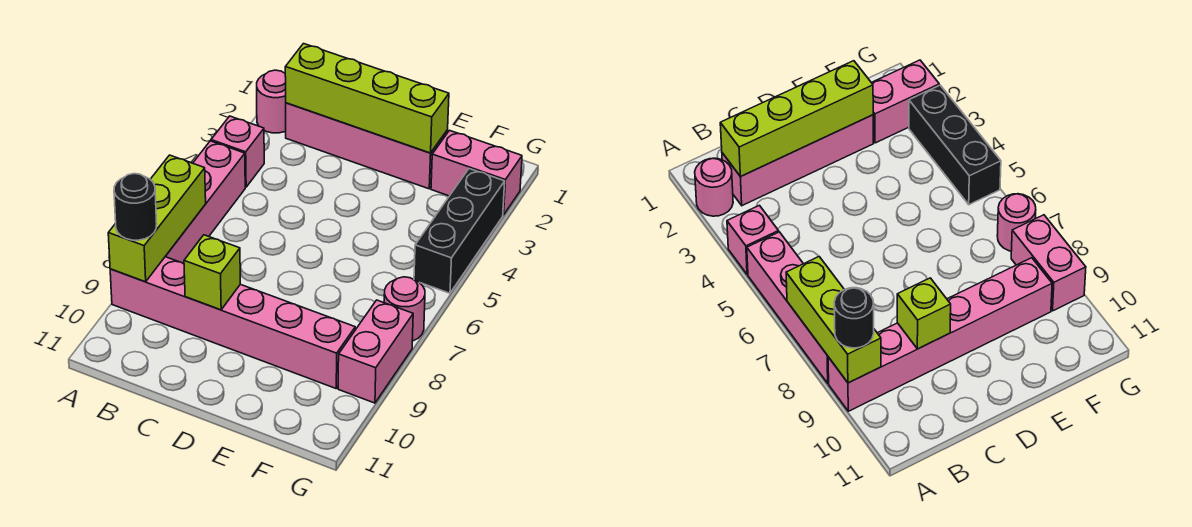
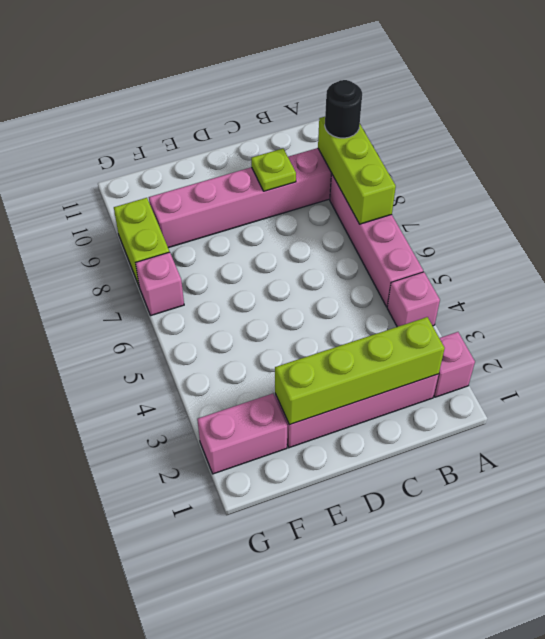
pink round brick A2 level 1 -> pink brick A2 level 1
lime brick C9 level 2 -> lime plate C9 level 2
black brick G3:G5 level 1 -> none
pink round brick G7 level 1 -> pink brick G7 level 1
pink brick G8:G9 level 1 -> lime brick G8:G9 level 1

